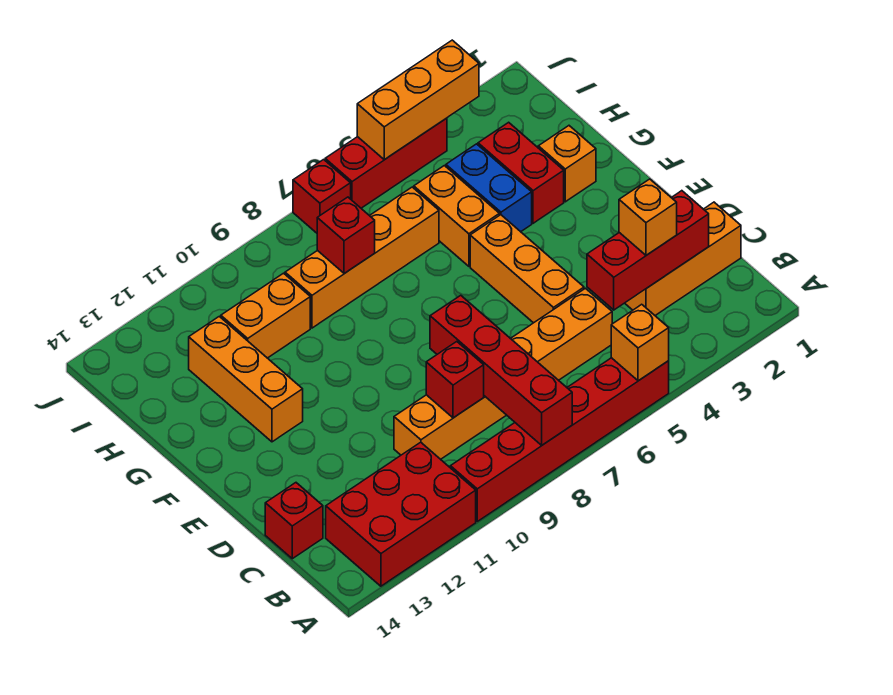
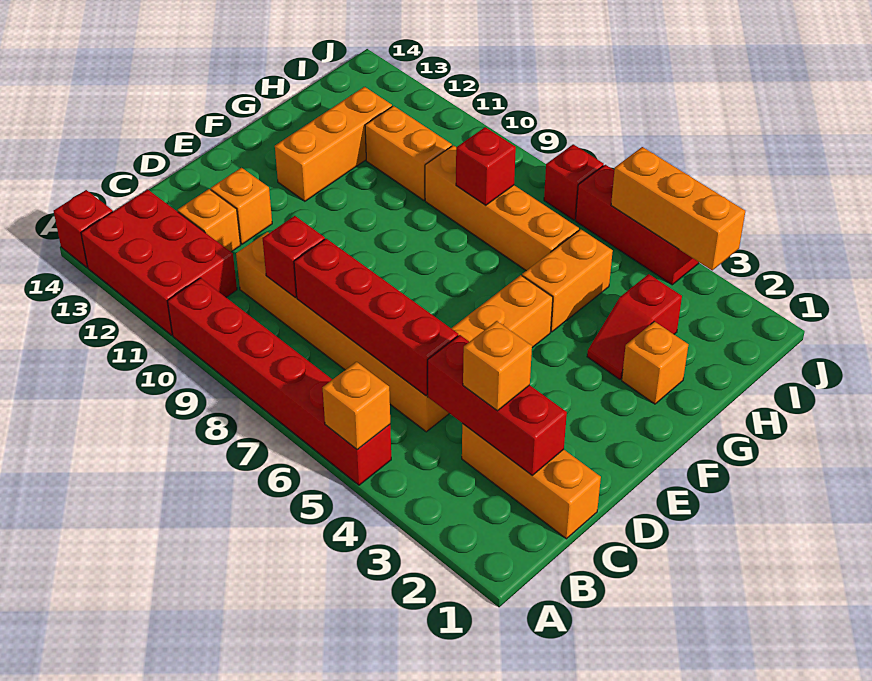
red brick A8:D8 level 2 -> red brick C5:C8 level 2
none -> orange brick C12 level 1
red brick C14 level 1 -> red brick A14 level 1
none -> orange brick D12 level 1
red brick G3:H3 level 1 -> red slope G3:H3 level 1 top H
blue brick G4:H4 level 1 -> none

